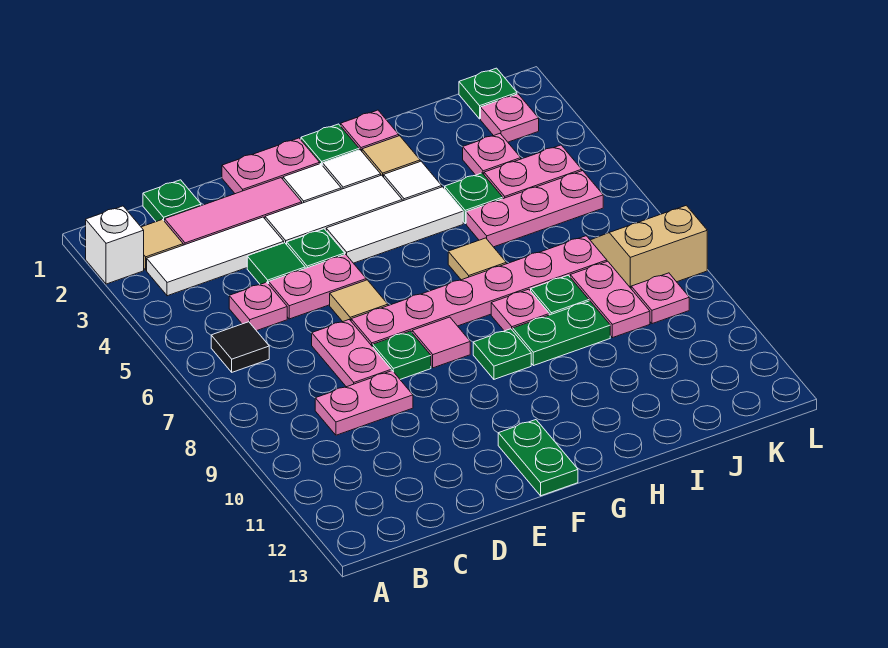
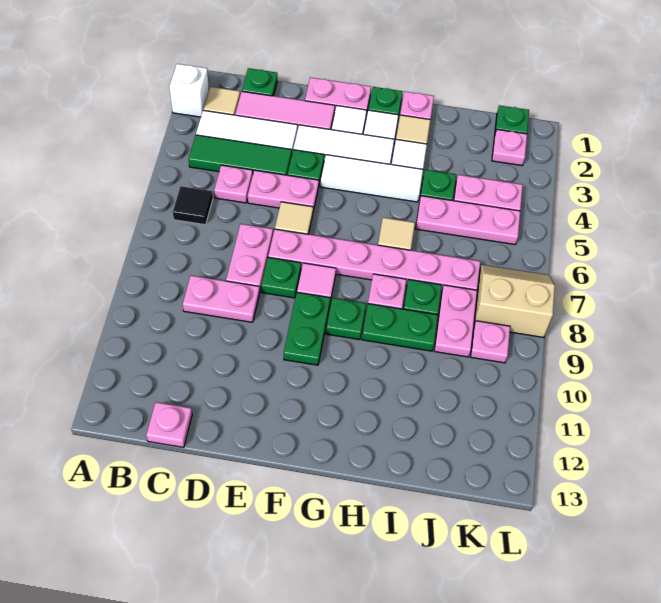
green tile D4 level 1 -> green tile B4:D4 level 1
green plate F12:F13 level 1 -> green plate F9:F10 level 1
pink plate J3 level 1 -> pink plate C13 level 1

